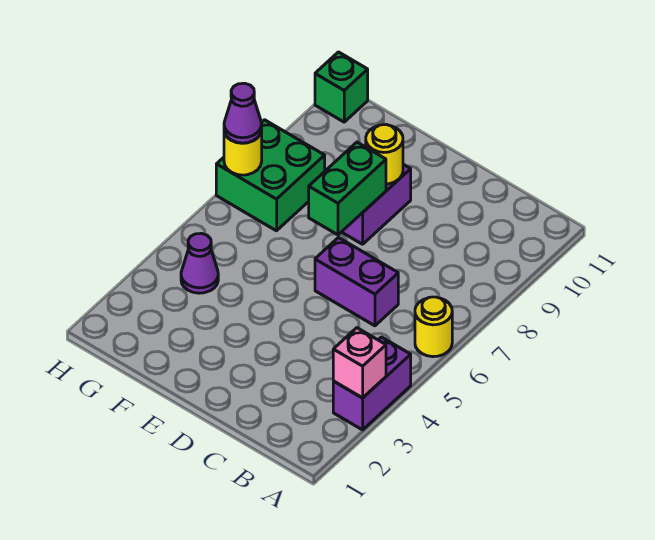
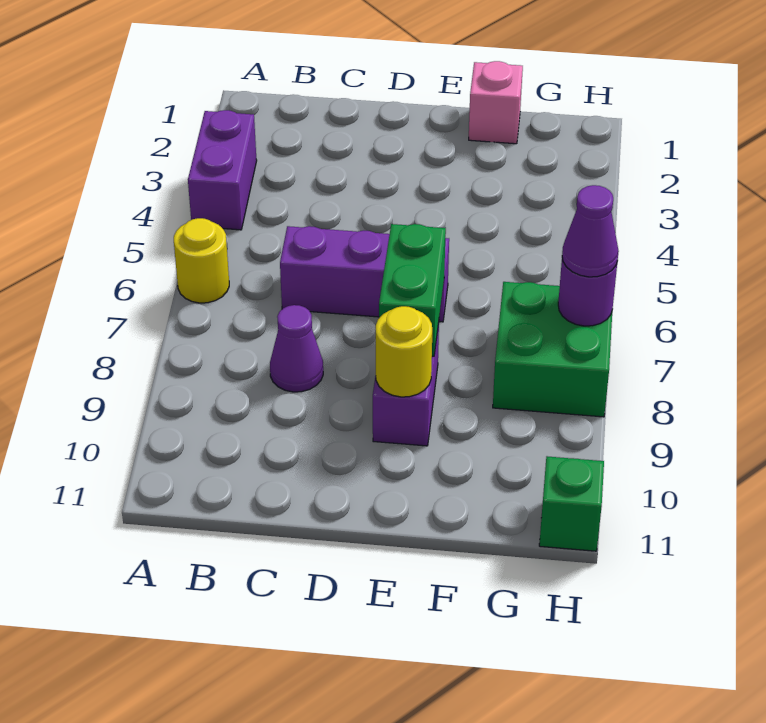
pink brick A3 level 2 -> pink brick F1 level 1
purple brick C6:D6 level 1 -> purple brick C6:E6 level 1
purple cone G4 level 1 -> purple cone C8 level 1
yellow round brick H7 level 2 -> purple round brick H7 level 2

